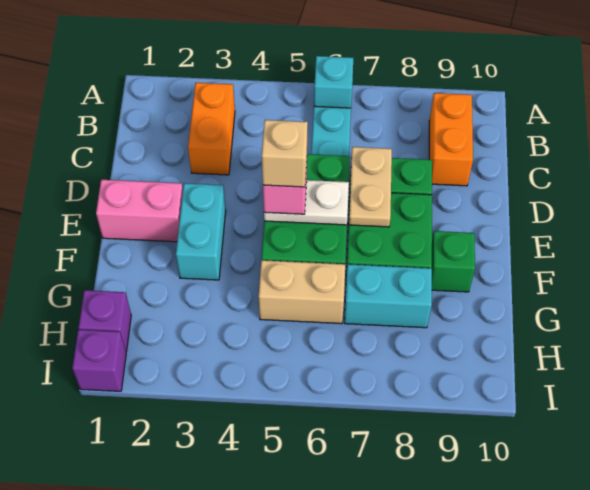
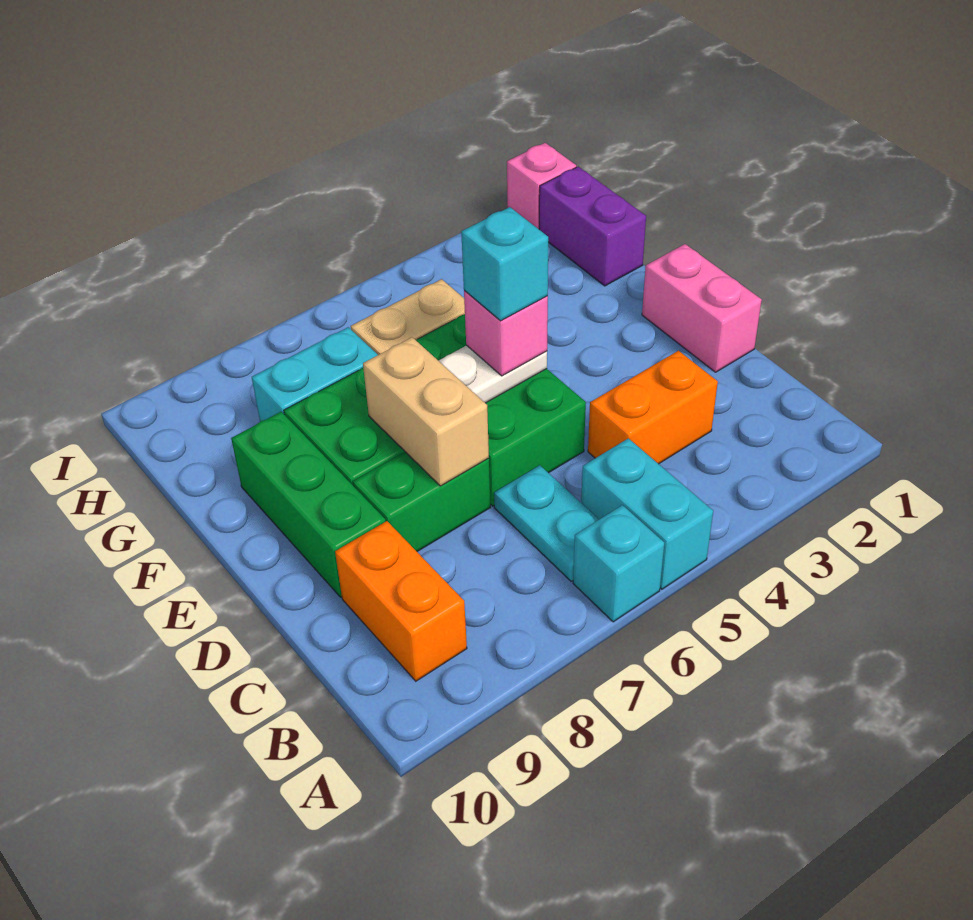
orange brick B3:C3 level 1 -> orange brick C3:C4 level 1
tan plate D7:E7 level 2 -> tan brick D7:E7 level 2
pink brick E1:E2 level 1 -> pink brick D1:E1 level 1
cyan brick E3:F3 level 1 -> cyan brick A5:B5 level 1
tan brick E5 level 4 -> cyan brick E5 level 4
green brick F9 level 1 -> green brick D9:F9 level 1
purple brick H1 level 1 -> purple brick G1:H1 level 1
purple brick I1 level 1 -> pink brick I1 level 1

